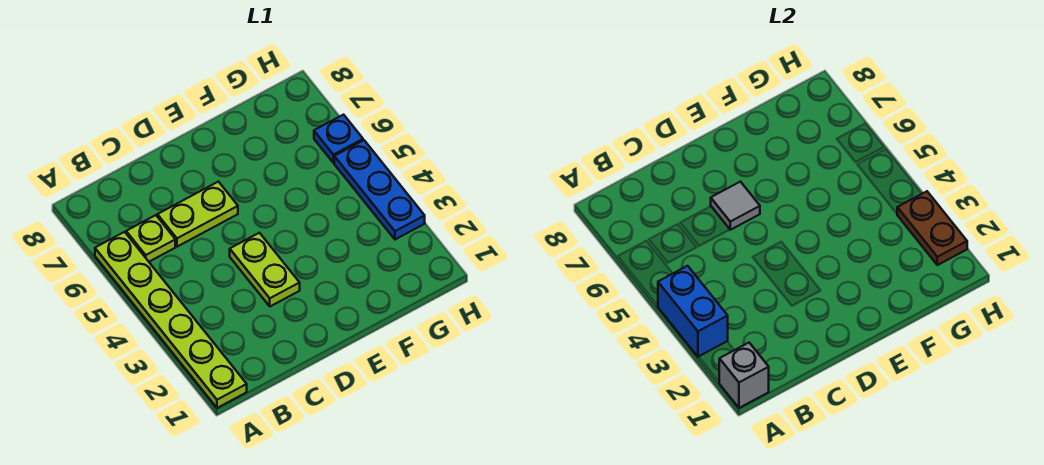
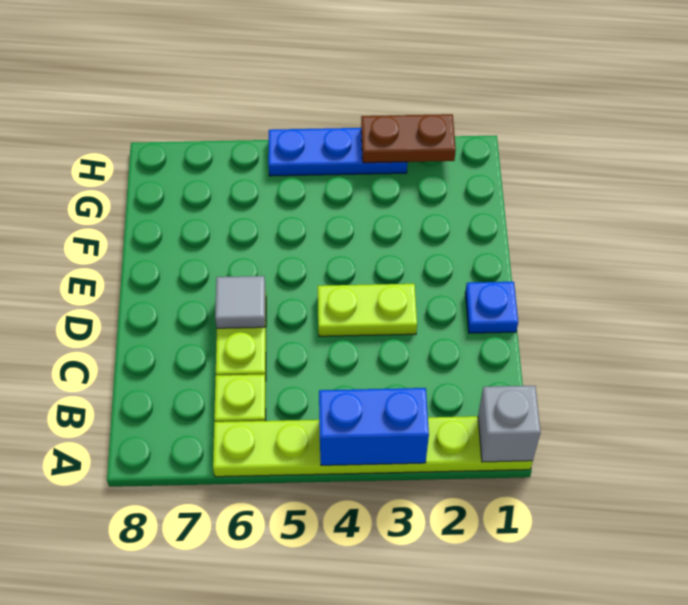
blue plate H6 level 1 -> blue plate D1 level 1

